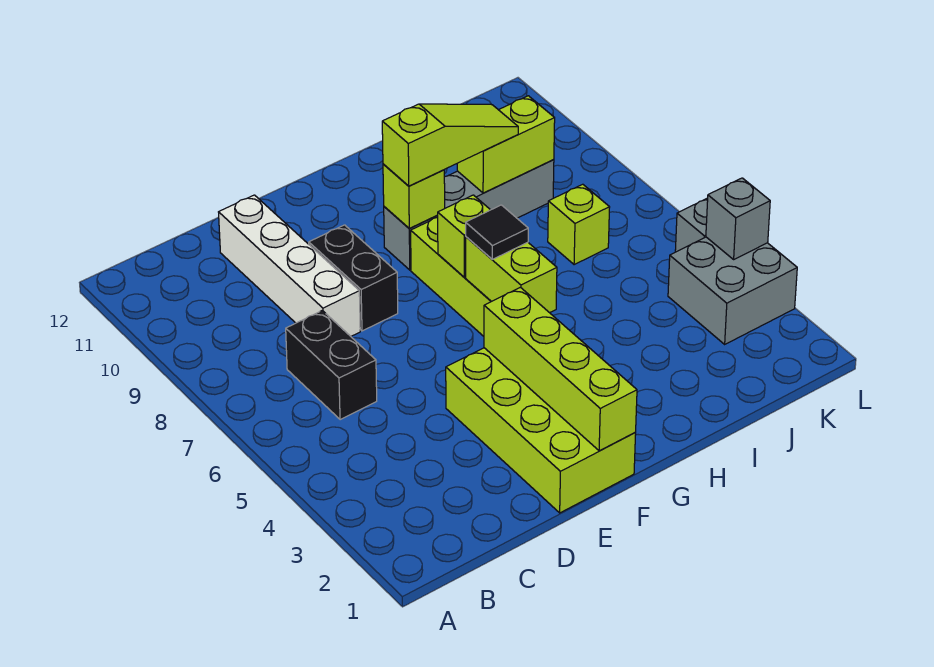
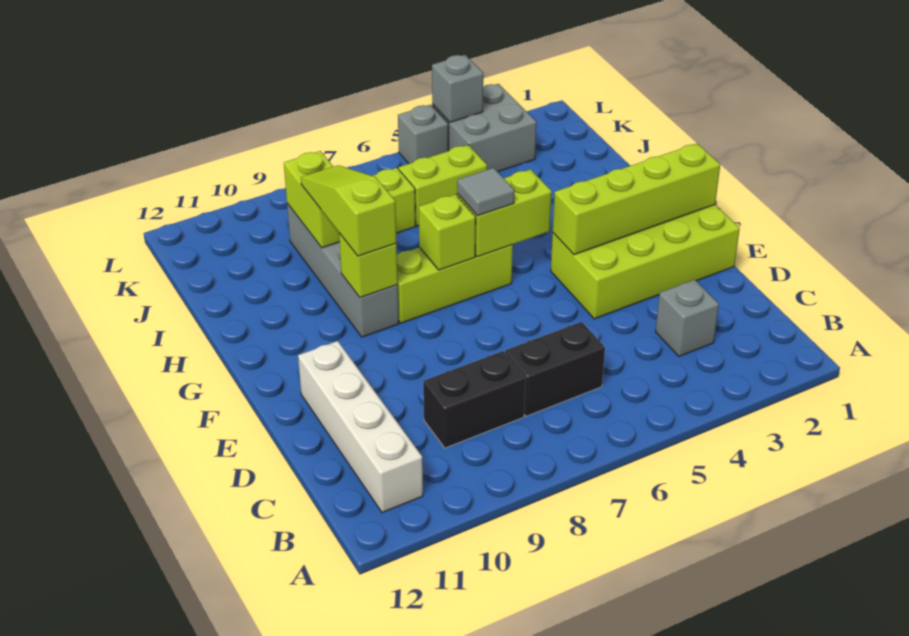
none -> grey brick C3 level 1
white brick D8:D11 level 1 -> white brick B11:E11 level 1
black brick E8:E9 level 1 -> black brick C8:C9 level 1
black tile G6 level 3 -> grey tile G6 level 3
none -> lime brick J5:J6 level 1

